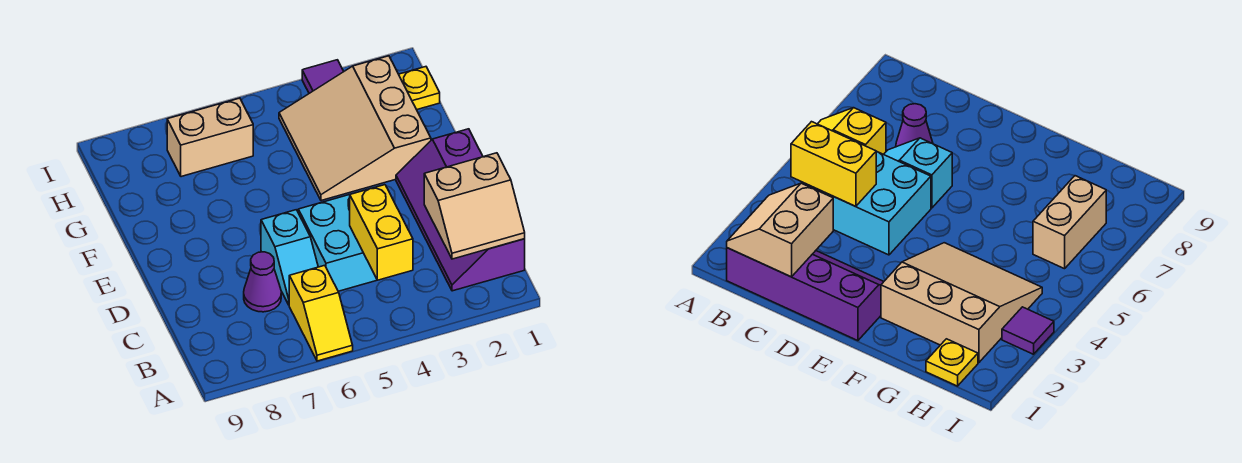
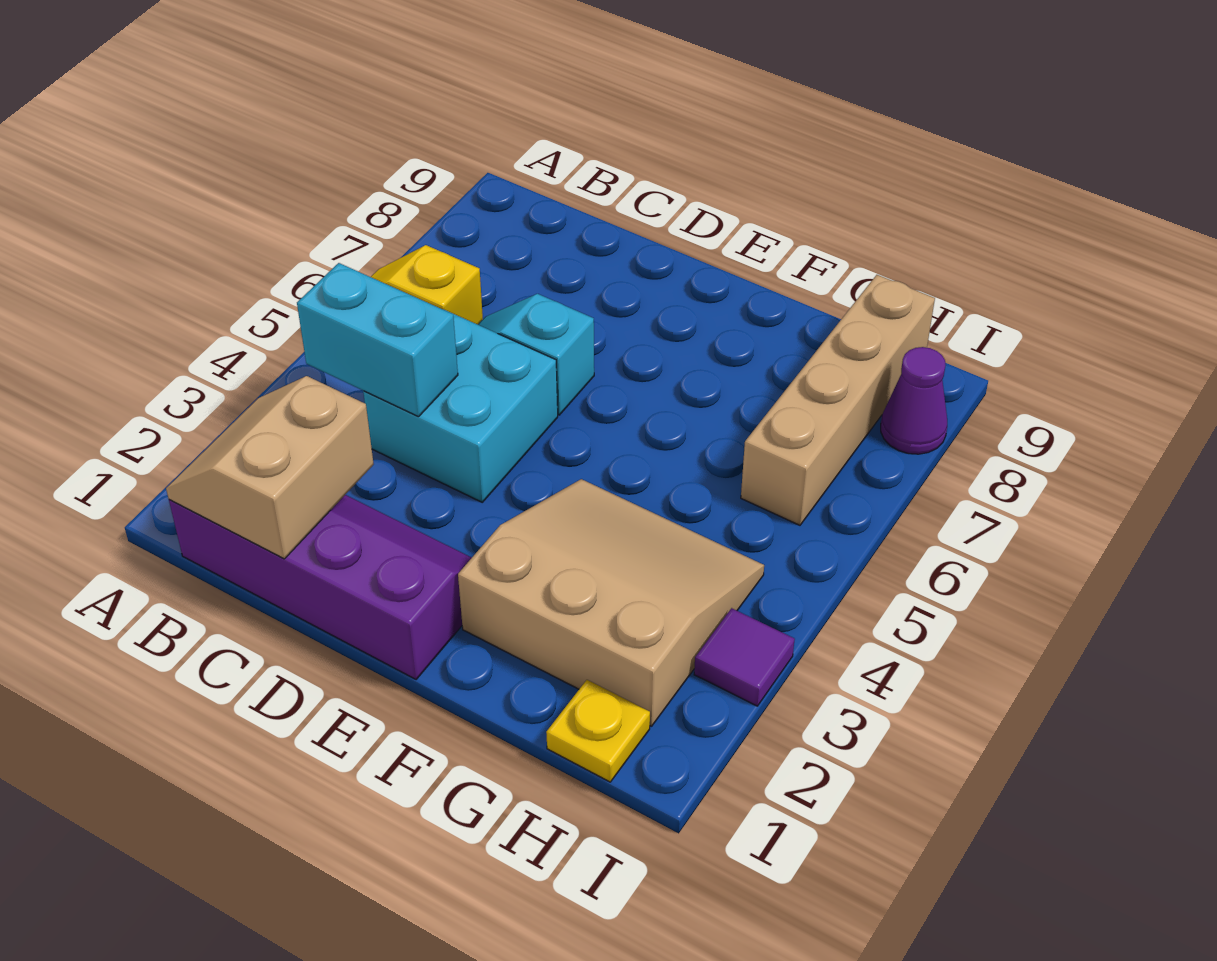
yellow brick B4:C4 level 2 -> cyan brick B4:C4 level 2
purple cone C7 level 1 -> purple cone I8 level 1
tan brick H6:H7 level 1 -> tan brick H6:H9 level 1

